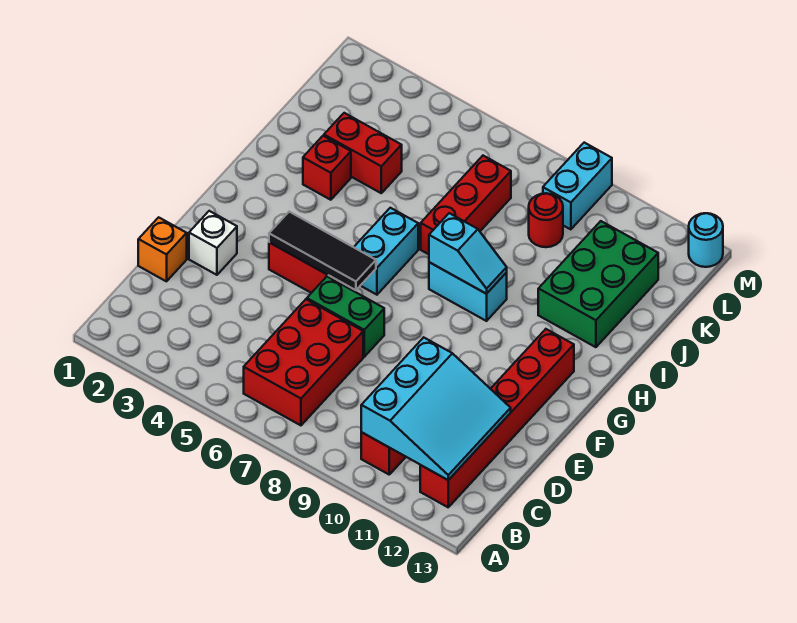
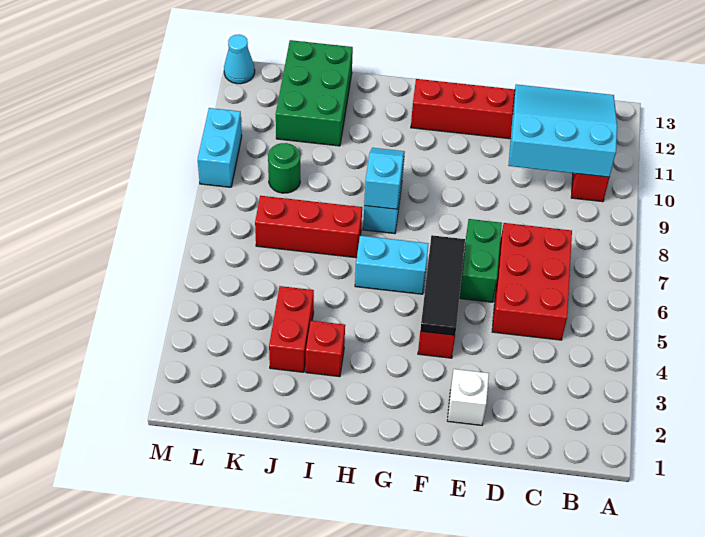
red brick B6:D7 level 1 -> red brick C5:D7 level 1
orange brick D1 level 1 -> none
green brick I11:K12 level 1 -> green brick J11:K13 level 1
red round brick K9 level 1 -> green round brick K9 level 1
cyan brick L9:M9 level 1 -> cyan brick M9:M10 level 1
cyan round brick M13 level 1 -> cyan cone M13 level 1

